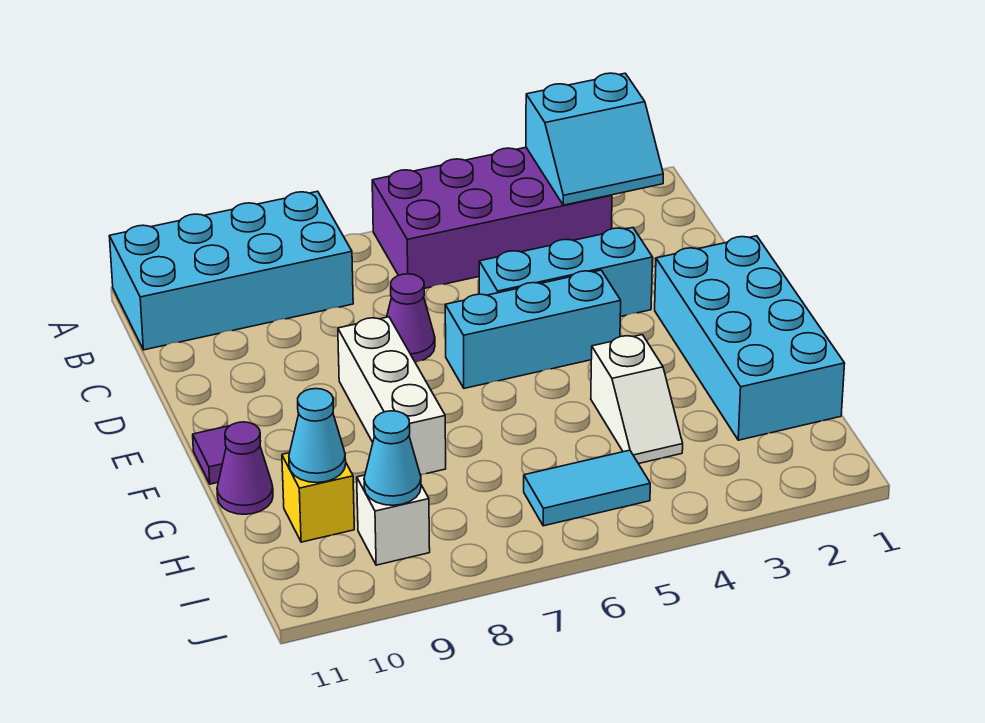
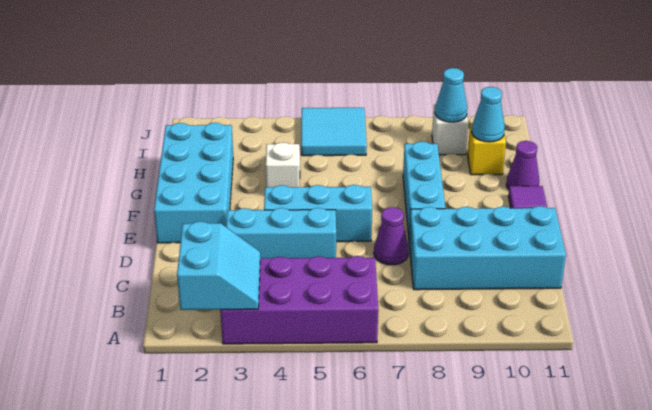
cyan slope A2:B3 level 2 top A -> cyan slope A2:B3 level 2 top 2
cyan brick A8:B11 level 1 -> cyan brick C8:D11 level 1
white brick E8:G8 level 1 -> cyan brick E8:G8 level 1
cyan tile I5:I6 level 1 -> cyan tile I5:J6 level 1

